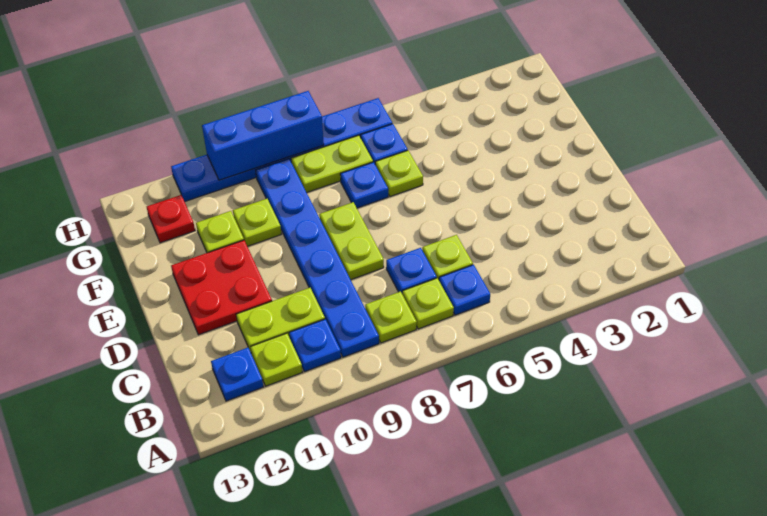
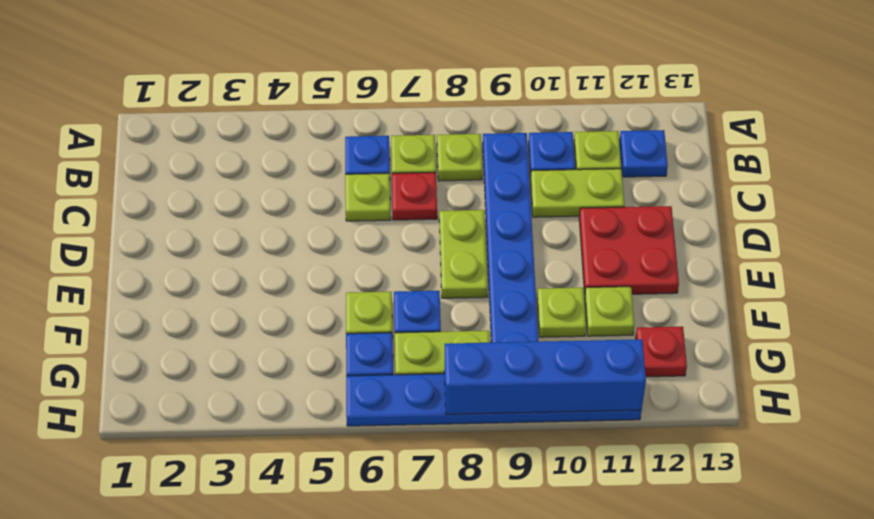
blue plate C7 level 1 -> red plate C7 level 1
blue brick H8:H10 level 2 -> blue brick H8:H11 level 2

